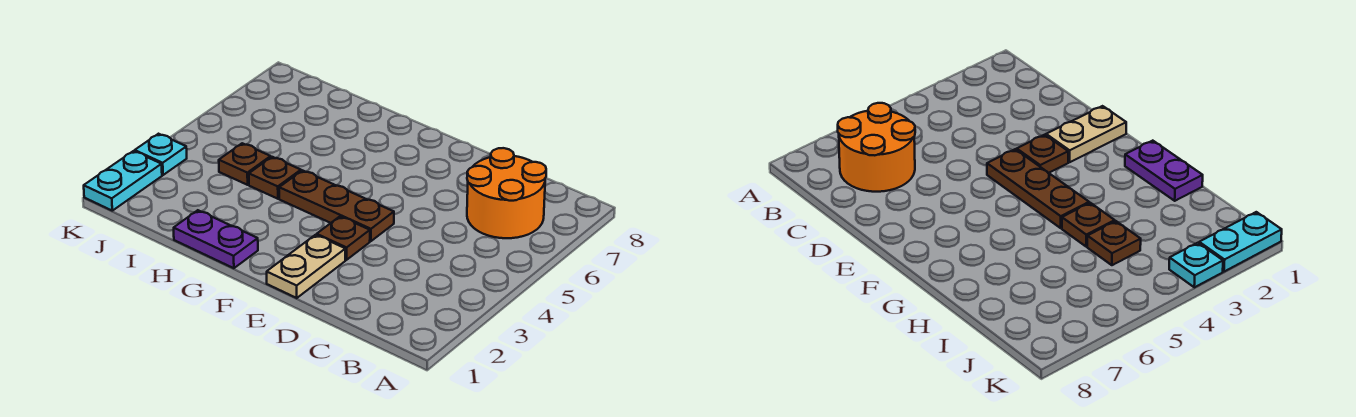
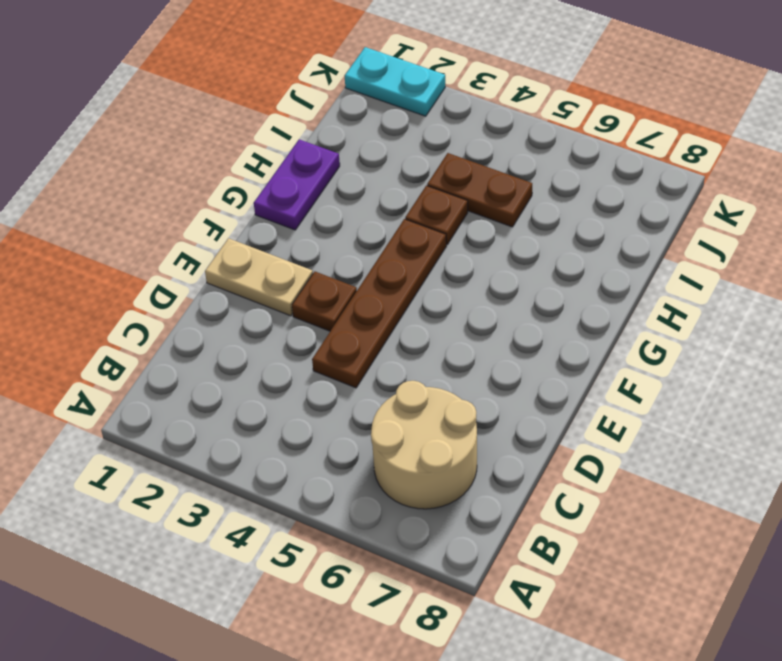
orange round brick B6:C7 level 1 -> tan round brick B6:C7 level 1
brown plate E4:G4 level 1 -> brown plate D4:G4 level 1
brown plate I4 level 1 -> brown plate I4:I5 level 1
cyan plate K3 level 1 -> none

